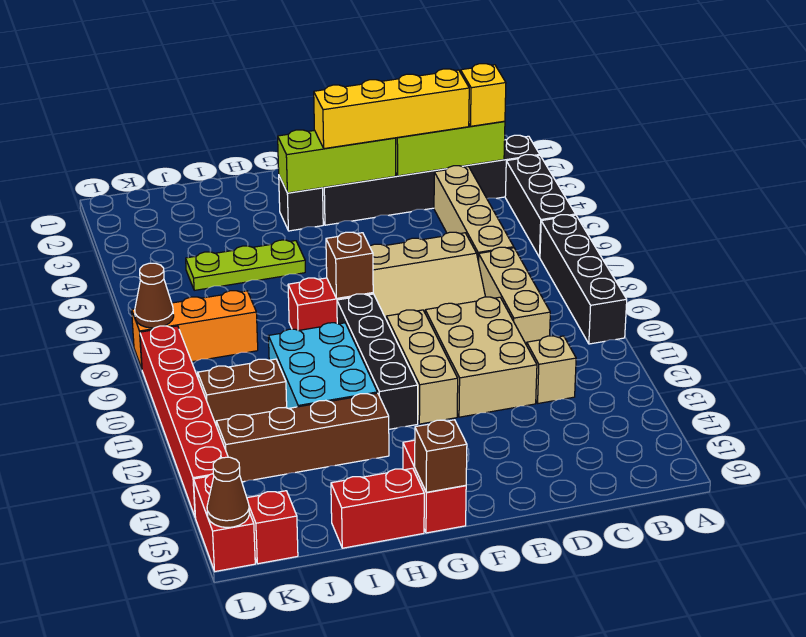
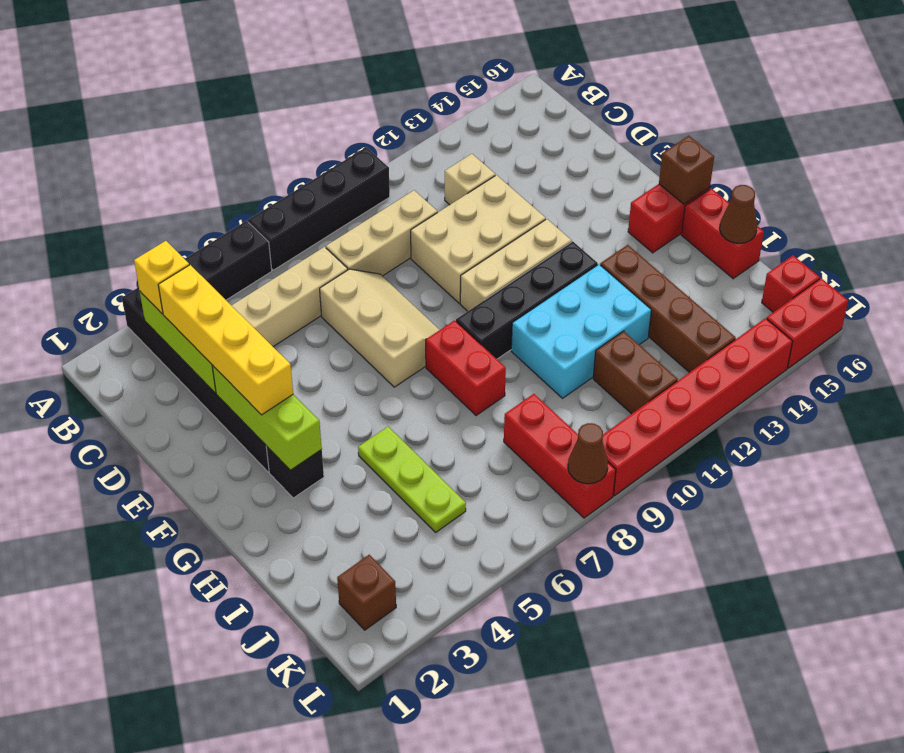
brown brick G8 level 2 -> brown brick K2 level 1
orange brick J8:L8 level 1 -> red brick J8:L8 level 1
brown cone L16 level 2 -> brown cone I16 level 2

